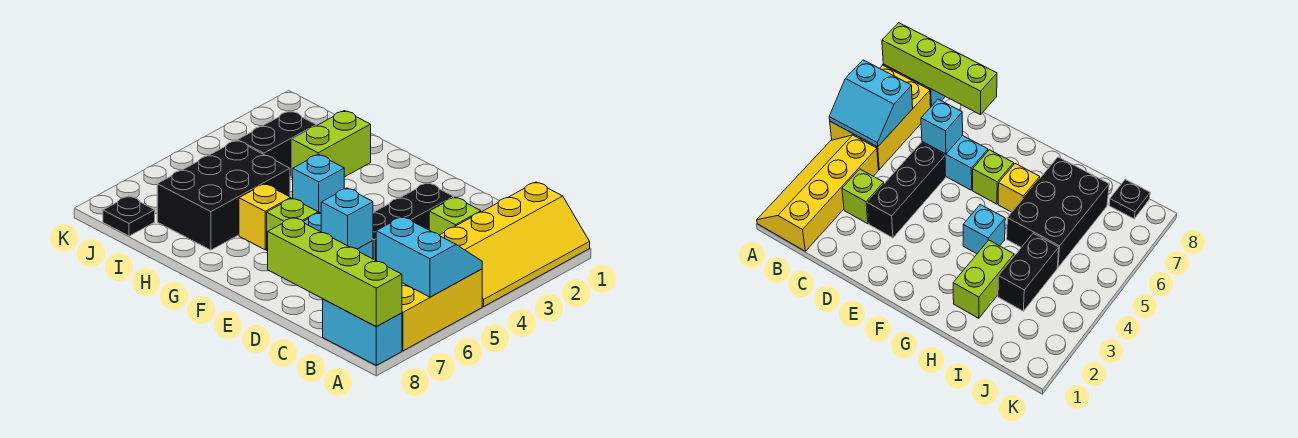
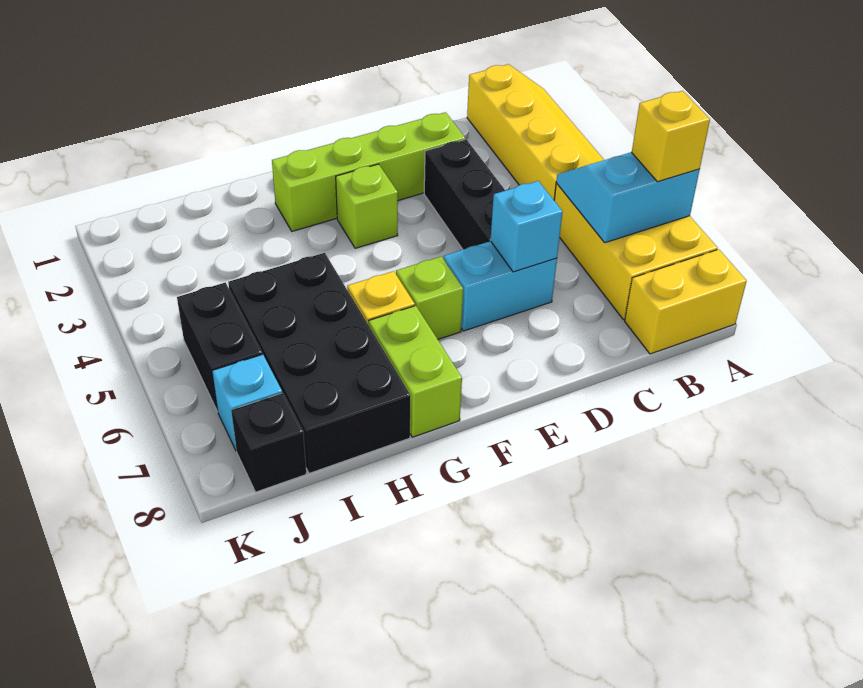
none -> yellow brick A6 level 3
cyan brick A8:B8 level 1 -> yellow brick A8:B8 level 1
lime brick A8:D8 level 2 -> lime brick D2:G2 level 1
lime brick C3 level 1 -> lime brick F3 level 1
cyan brick G4 level 1 -> cyan brick J7 level 1
lime brick H2:H3 level 1 -> lime brick G7:G8 level 1
black brick H5:I7 level 1 -> black brick H5:I8 level 1
black brick I3:I4 level 1 -> black brick J5:J6 level 1
black plate J8 level 1 -> black brick J8 level 1

